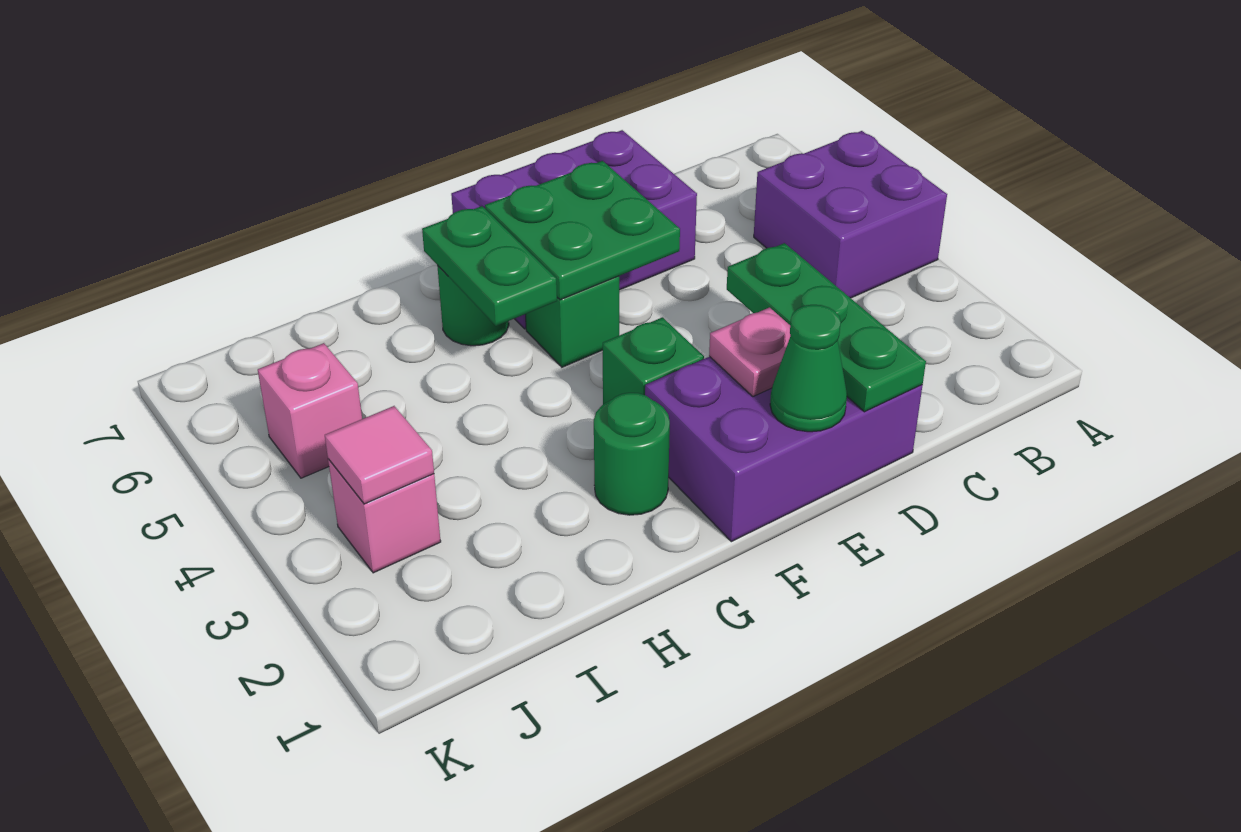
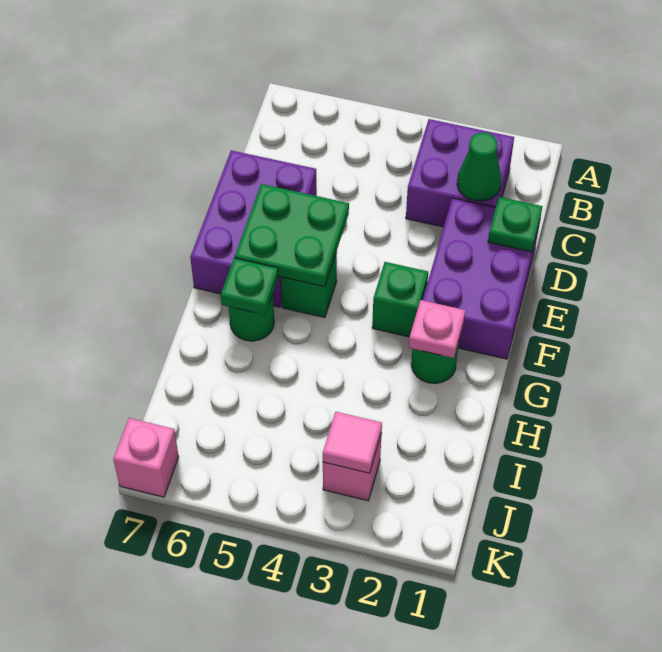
purple brick A4:B5 level 1 -> purple brick B2:C3 level 1
green plate D1:D3 level 2 -> green plate D1 level 2
green cone E1 level 2 -> green cone C2 level 2
pink plate E2 level 2 -> pink plate G2 level 2
green plate G5:G6 level 2 -> green plate G6 level 2
pink brick J5 level 1 -> pink brick K7 level 1

